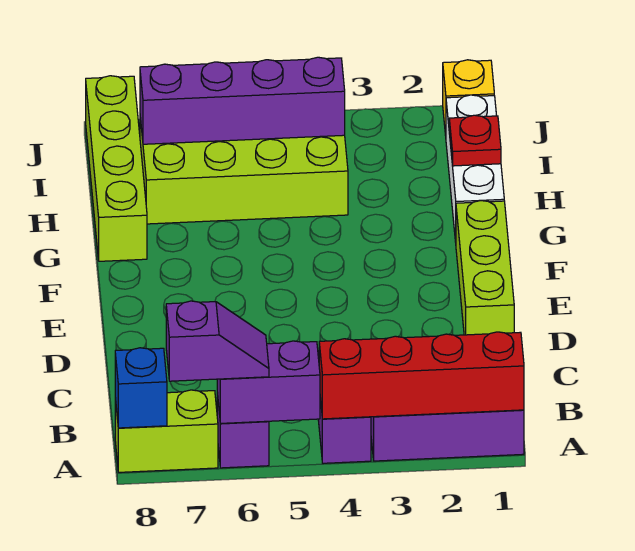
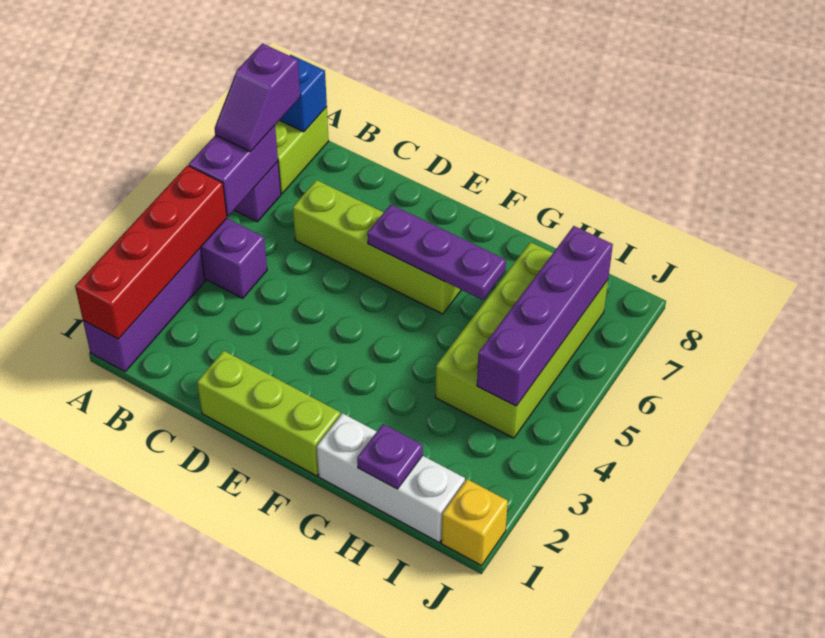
none -> purple plate E6:G6 level 2
lime brick G8:J8 level 1 -> lime brick C6:F6 level 1
red plate H1 level 2 -> purple plate H1 level 2

